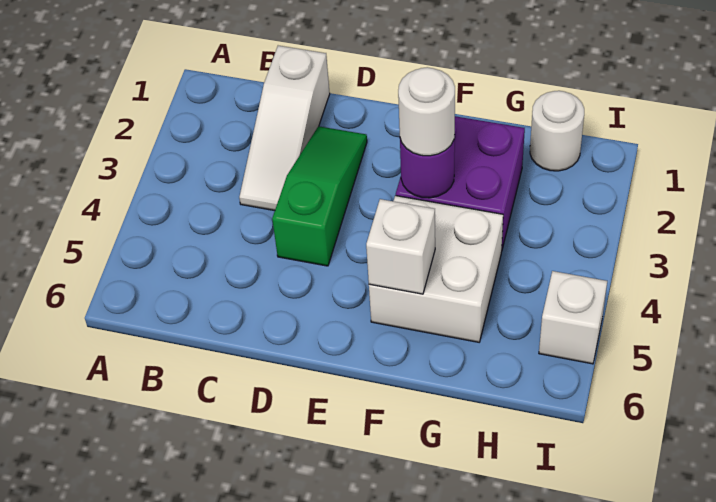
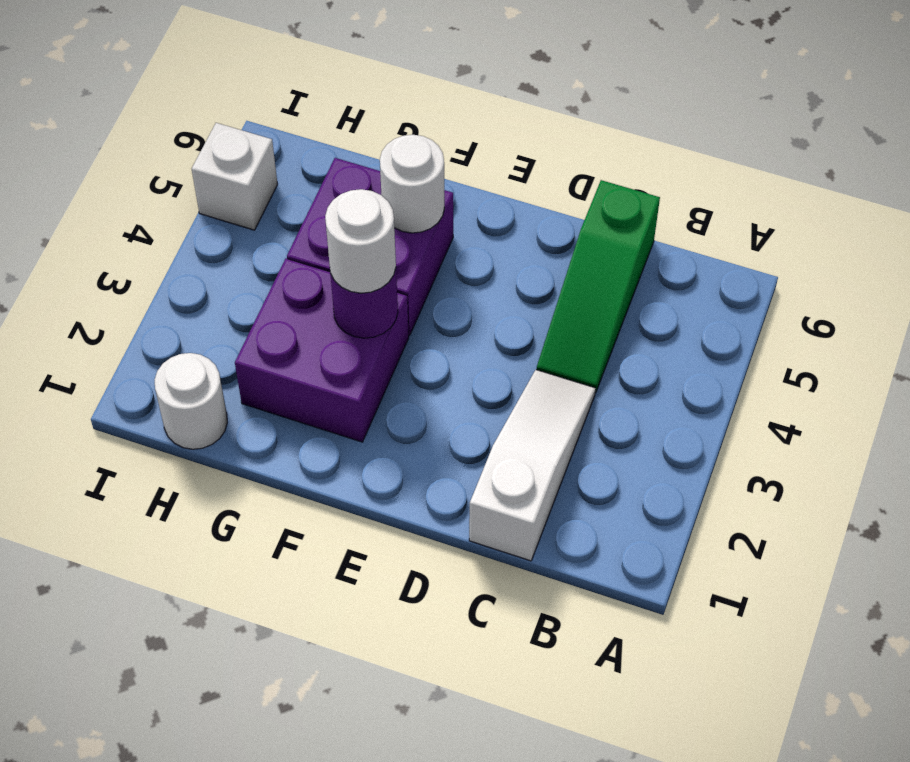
green slope D2:D4 level 1 top 4 -> green slope C4:C6 level 1 top 6
white brick F4:G5 level 1 -> purple brick F4:G5 level 1
white brick F5 level 2 -> white round brick F5 level 2

